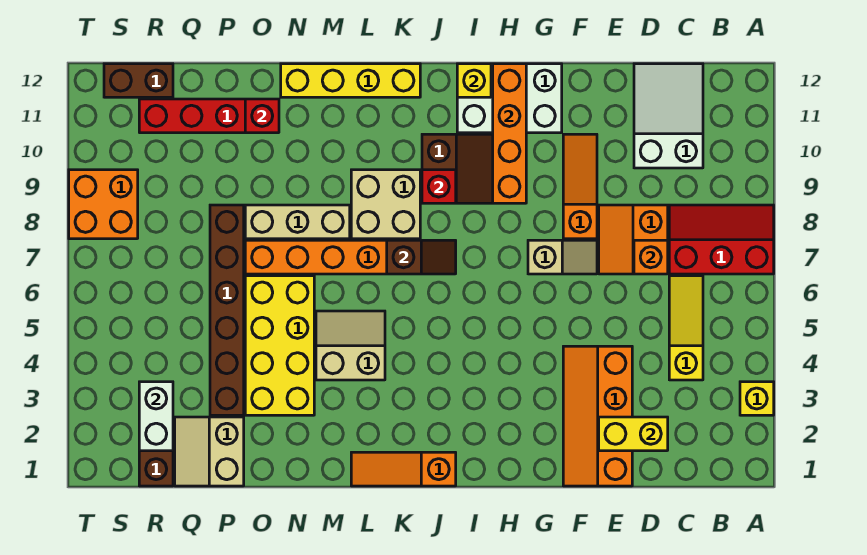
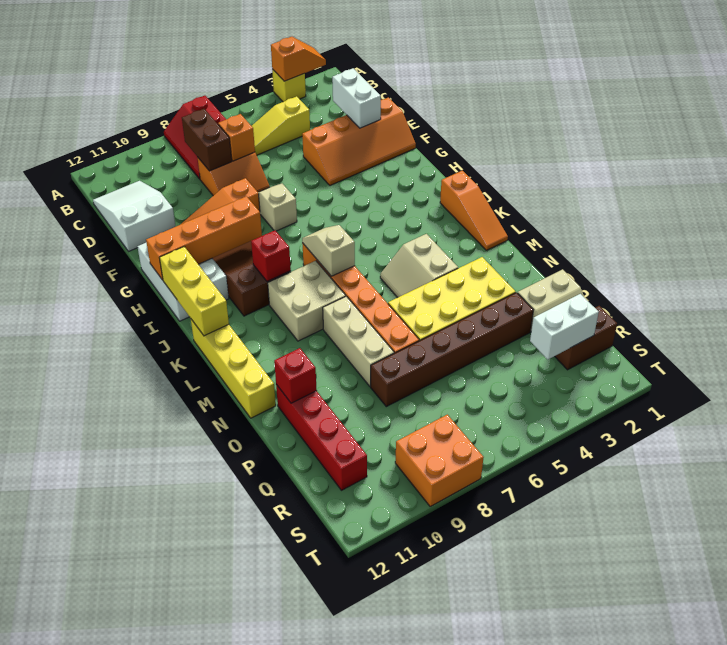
none -> orange slope A2:A3 level 2 top 3
white slope C10:D12 level 1 top 10 -> white slope C11:E12 level 1 top E
yellow brick D2:E2 level 2 -> white brick D2:E2 level 2
yellow brick I12 level 2 -> yellow brick I12:K12 level 2
brown slope J7:K7 level 2 top K -> tan slope J7:K7 level 2 top K
brown brick R12:S12 level 1 -> brown brick C8:D8 level 2

